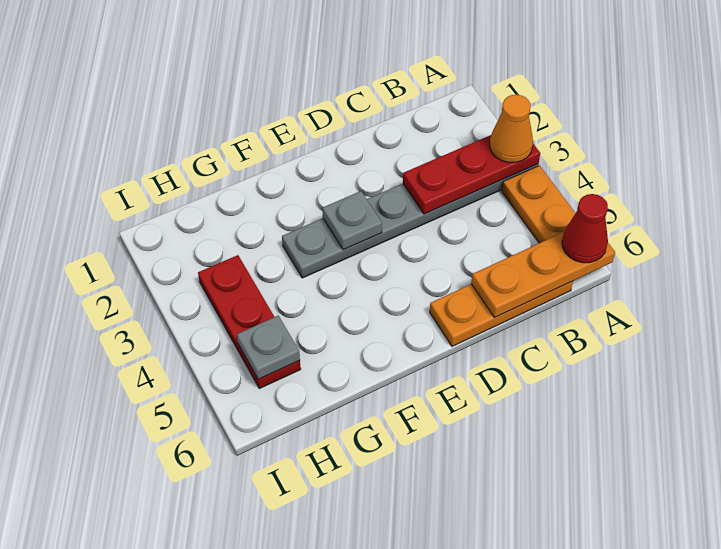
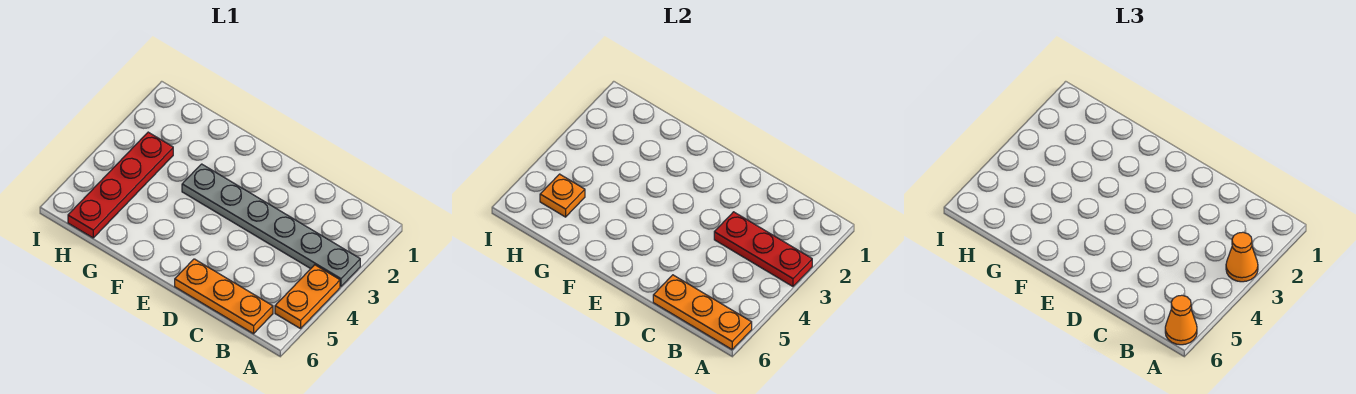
red cone A6 level 3 -> orange cone A6 level 3
grey plate E3 level 2 -> none
red plate H3:H5 level 1 -> red plate H3:H6 level 1
grey plate H5 level 2 -> orange plate H5 level 2

